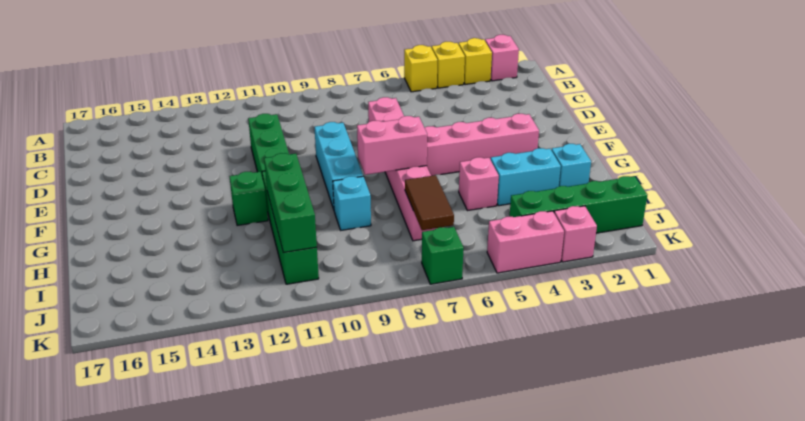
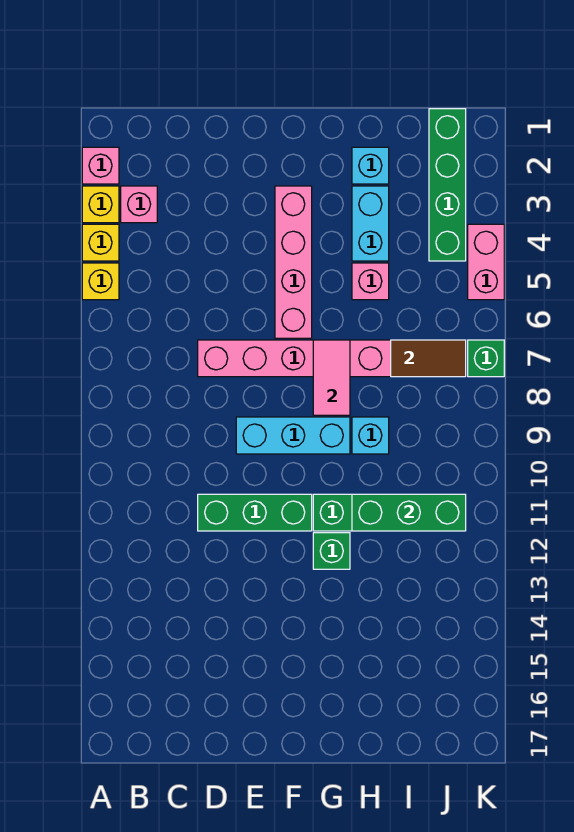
pink brick G7:G8 level 2 -> pink tile G7:G8 level 2
pink brick K3 level 1 -> pink brick B3 level 1

